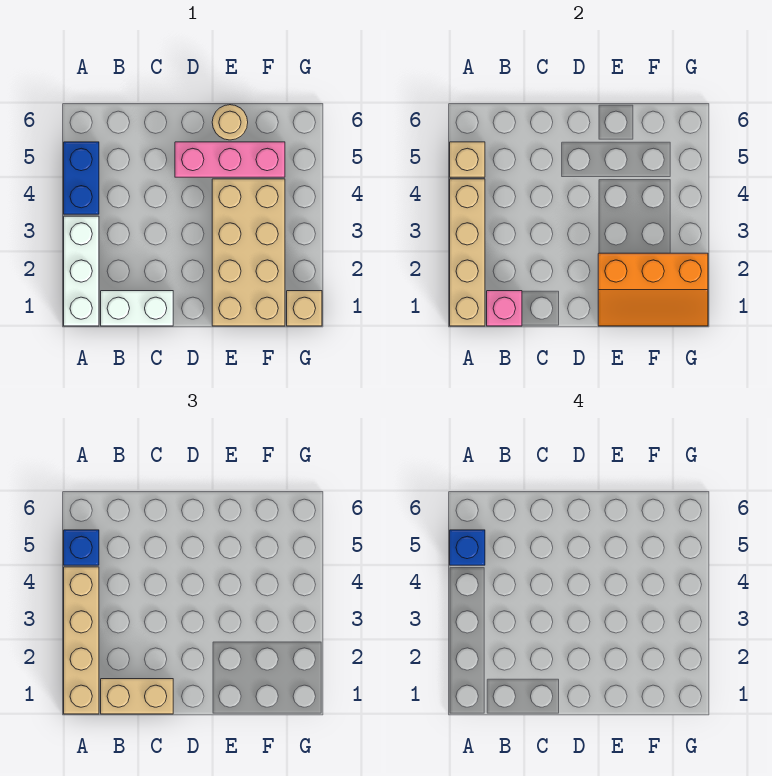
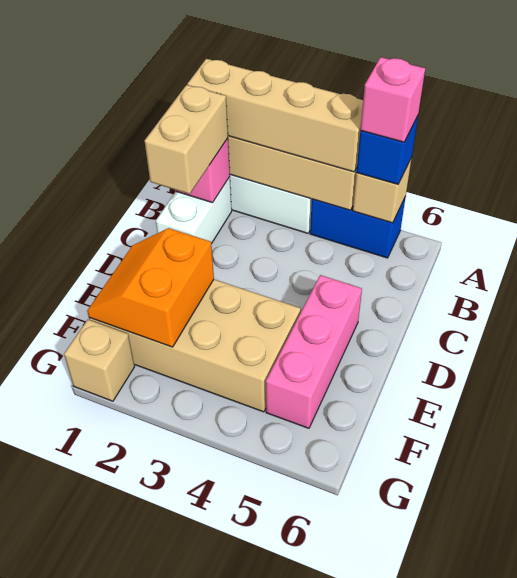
blue brick A5 level 4 -> pink brick A5 level 4
orange slope E1:G2 level 2 top 2 -> orange slope E1:F2 level 2 top 2
tan round brick E6 level 1 -> none

